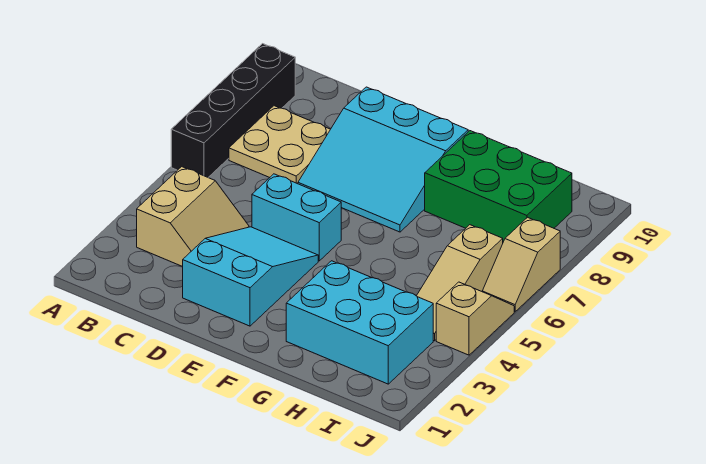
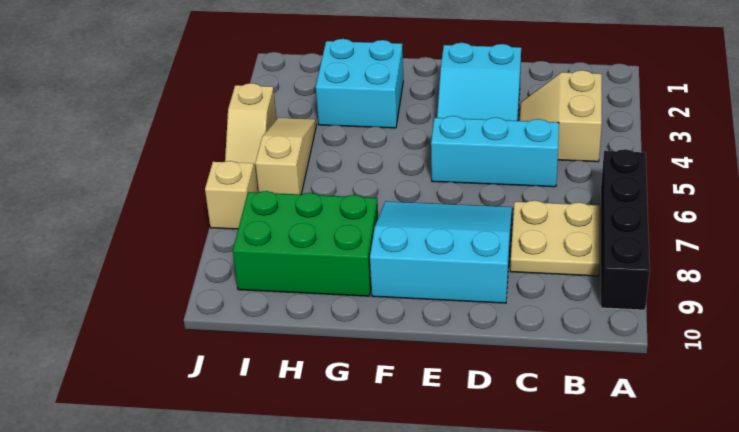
cyan brick D5:E5 level 1 -> cyan brick C5:E5 level 1
cyan brick G2:I3 level 1 -> cyan brick G2:H3 level 1

